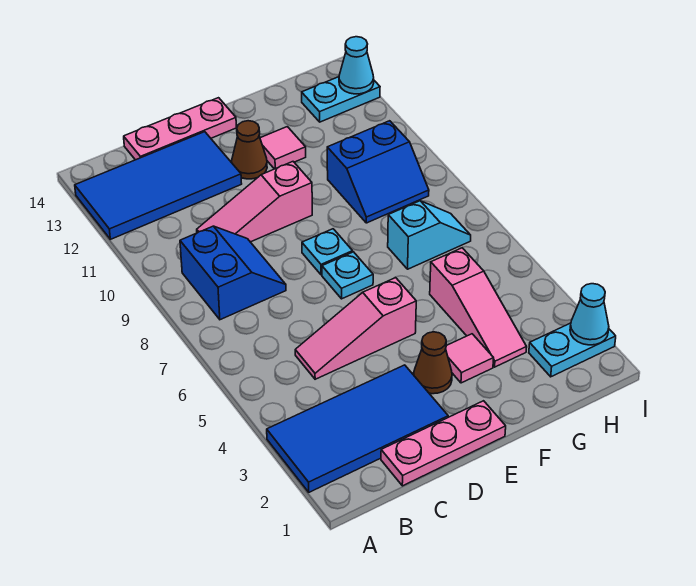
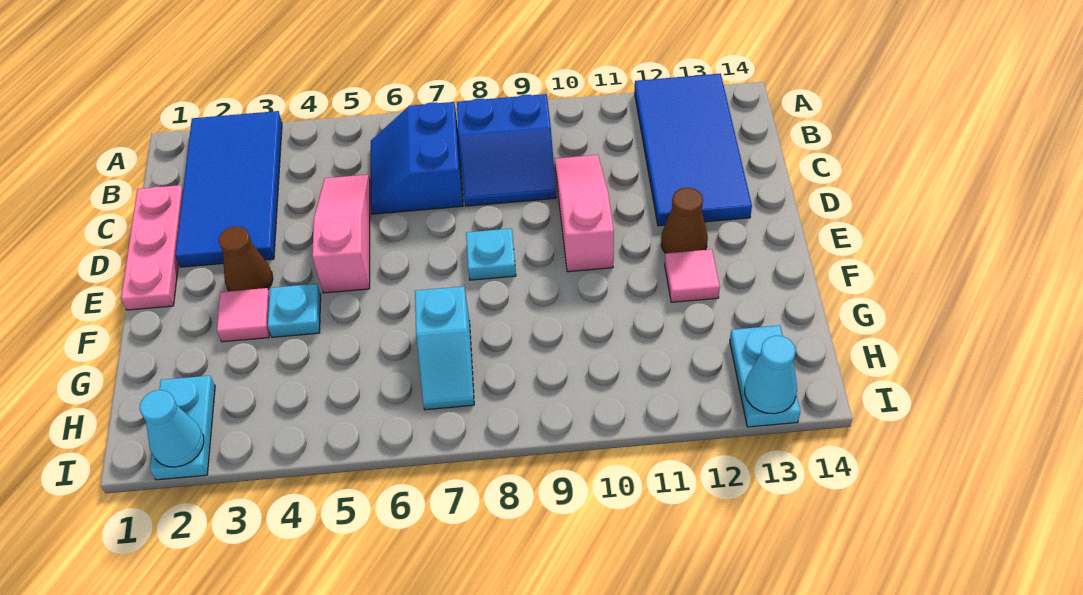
pink plate C14:E14 level 1 -> none
cyan plate E7 level 1 -> cyan plate F4 level 1
pink slope G3:G5 level 1 top 5 -> none
blue slope G9:H10 level 1 top 10 -> blue slope B6:C7 level 1 top 7

